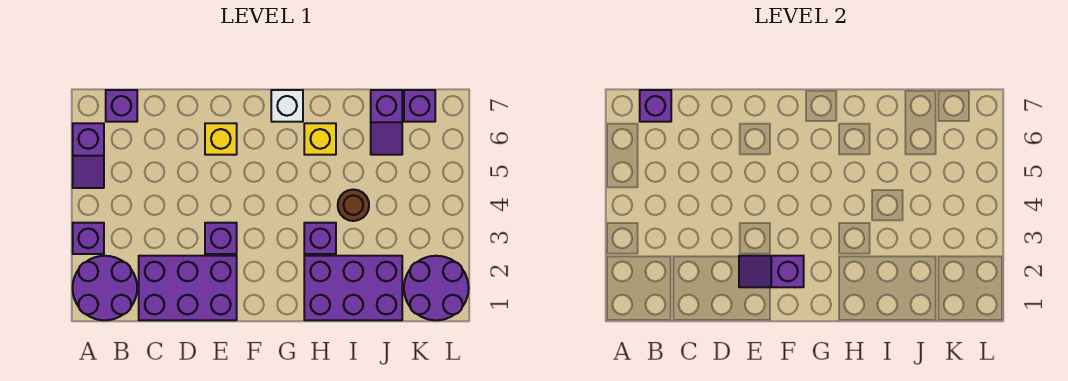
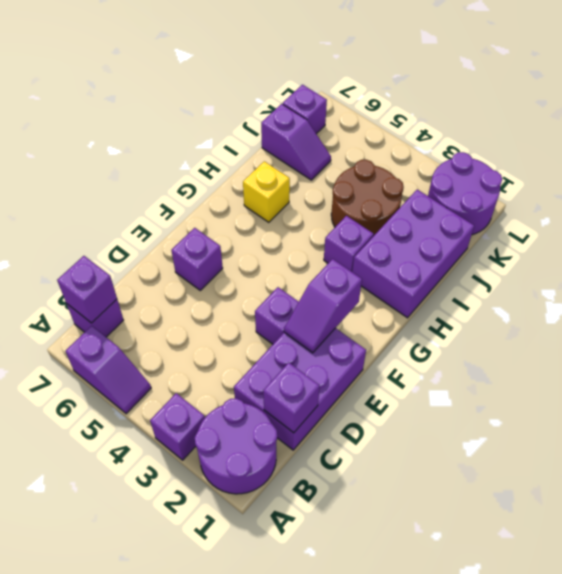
none -> purple brick C1 level 2
yellow brick E6 level 1 -> purple brick E6 level 1
white brick G7 level 1 -> none
brown round brick I4 level 1 -> brown round brick I3:J4 level 1

